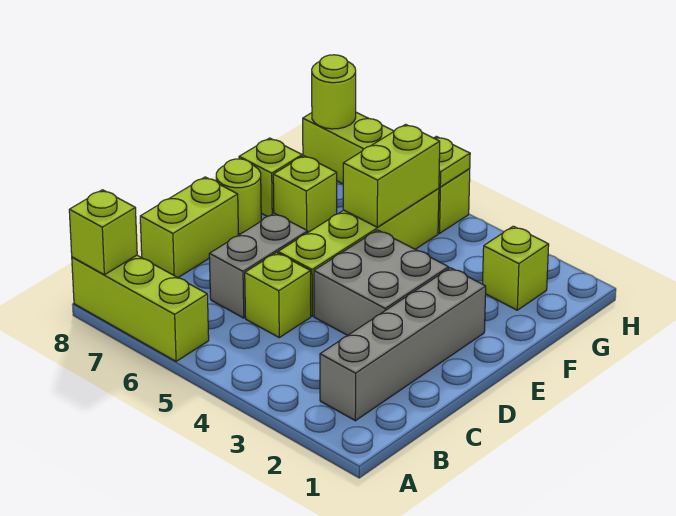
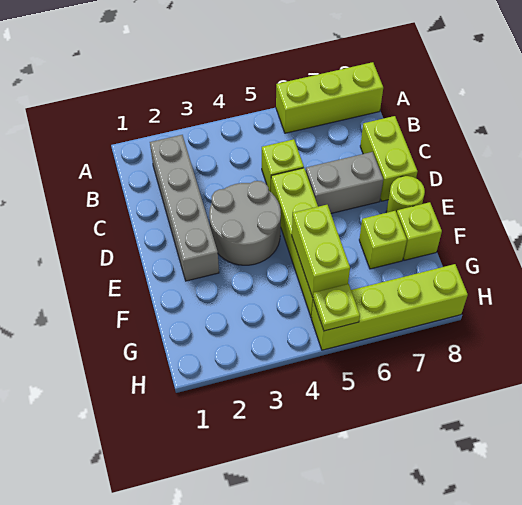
lime brick A8 level 2 -> none
grey brick C6:D6 level 1 -> grey brick D6:D7 level 1
grey brick D3:E4 level 1 -> grey round brick D3:E4 level 1
lime brick G2 level 1 -> none
lime round brick H8 level 2 -> none

